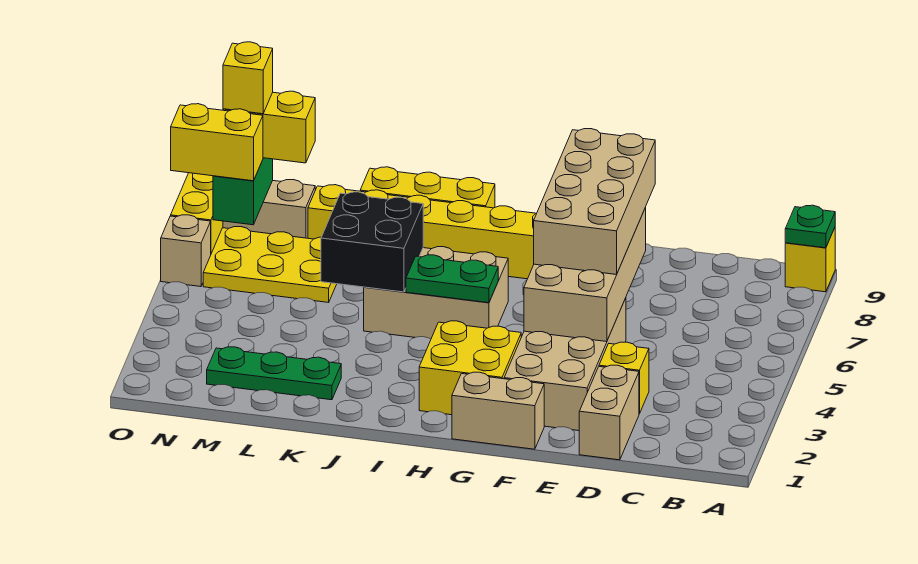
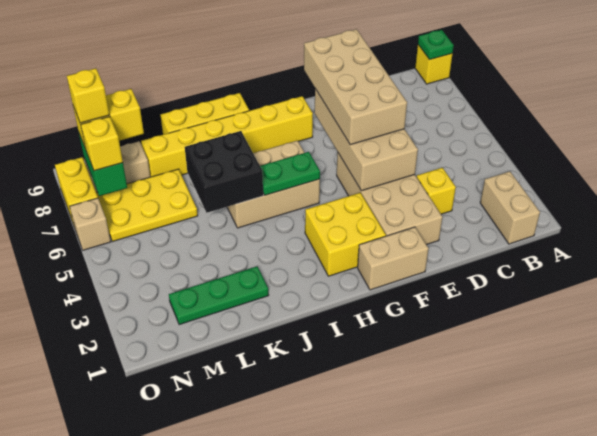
tan brick D1:D2 level 1 -> tan brick B1:B2 level 1
yellow brick N7:O7 level 3 -> yellow brick N7 level 3

